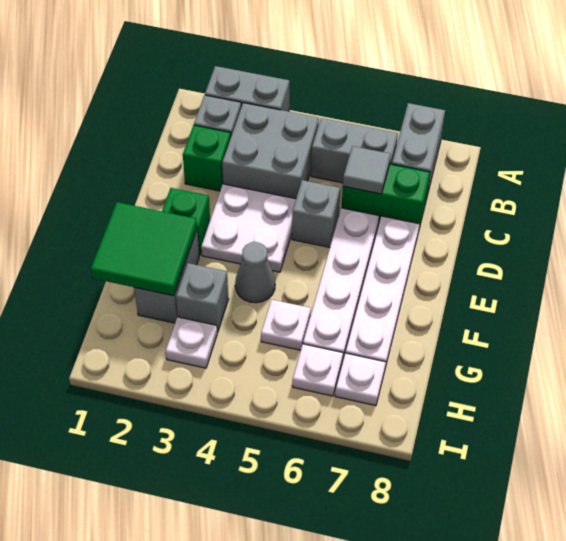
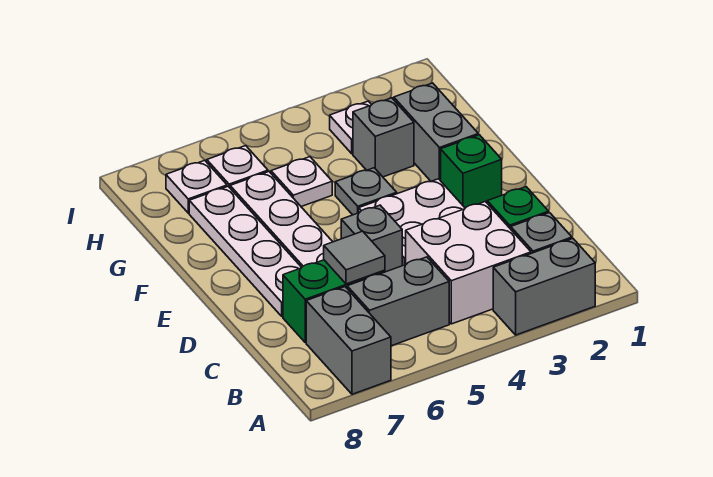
grey brick B3:C4 level 1 -> white brick B3:C4 level 1
green tile F1:G2 level 2 -> none
grey cone F4 level 1 -> grey plate F4 level 1

